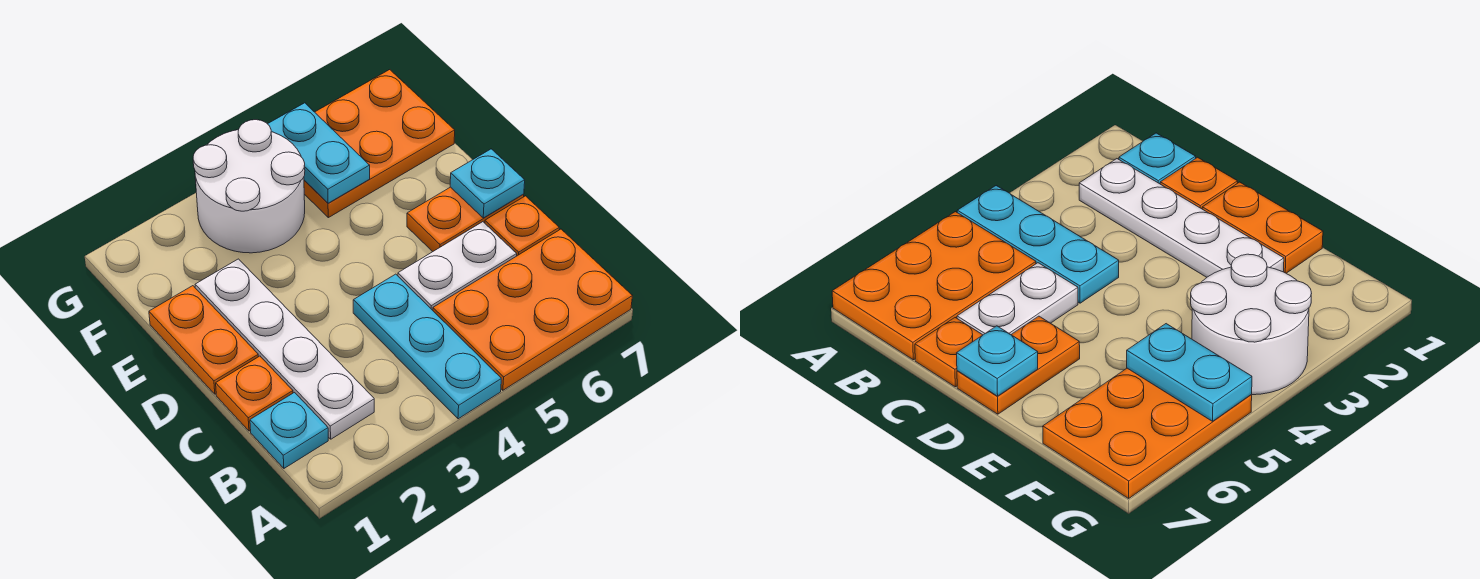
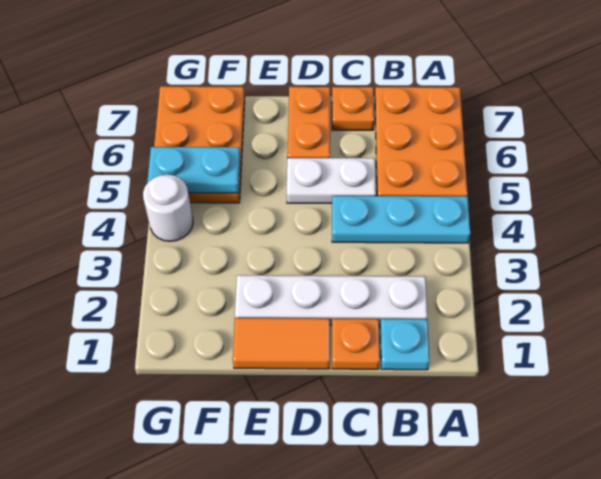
white plate C5:C6 level 1 -> white plate C5:D5 level 1
orange plate D1:E1 level 1 -> orange tile D1:E1 level 1
cyan plate D7 level 2 -> none
white round brick F3:G4 level 1 -> white round brick G4 level 1

